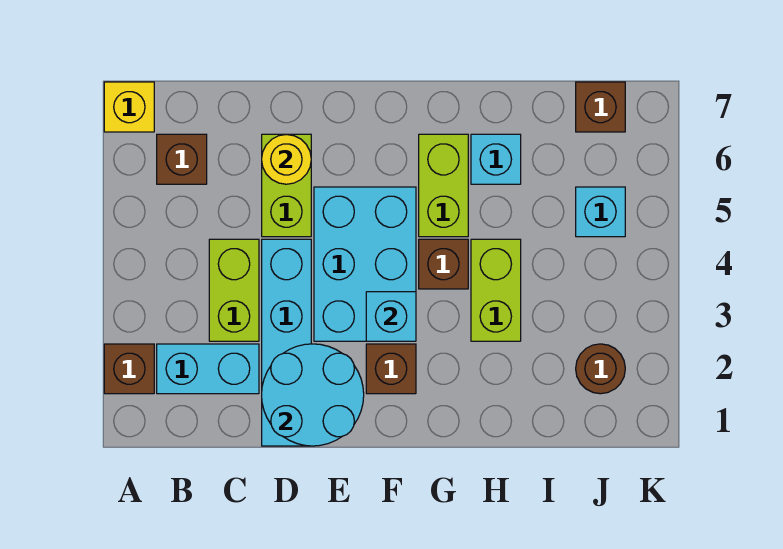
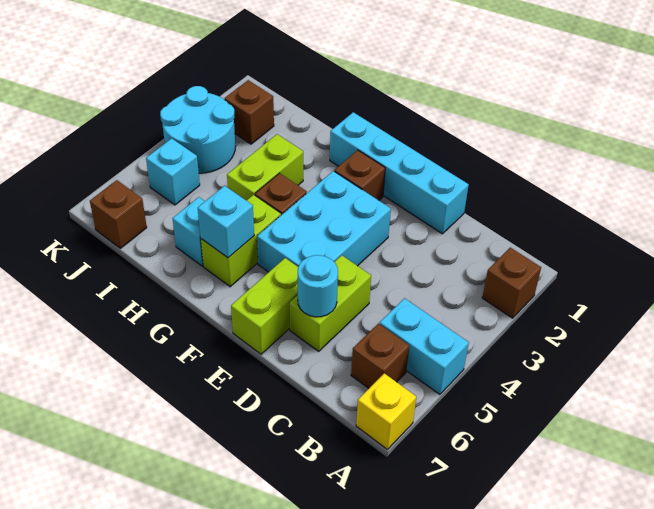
cyan brick B2:C2 level 1 -> cyan brick A5:B5 level 1
lime brick C3:C4 level 1 -> lime brick E6:E7 level 1
cyan brick D1:D4 level 1 -> cyan brick D1:G1 level 1
cyan round brick D1:E2 level 2 -> cyan round brick J3:K4 level 1
yellow round brick D6 level 2 -> cyan round brick D6 level 2
cyan brick F3 level 2 -> cyan brick G6 level 2
brown round brick J2 level 1 -> brown brick J2 level 1

